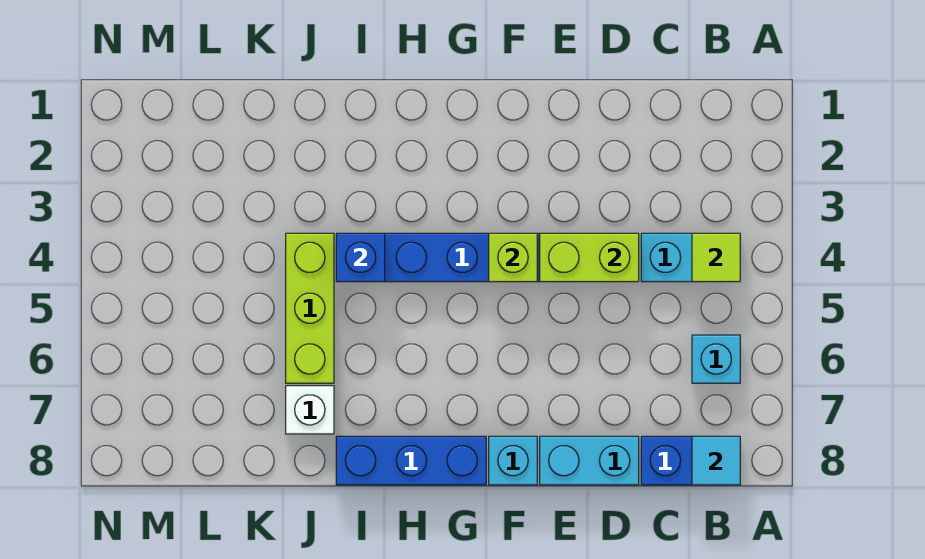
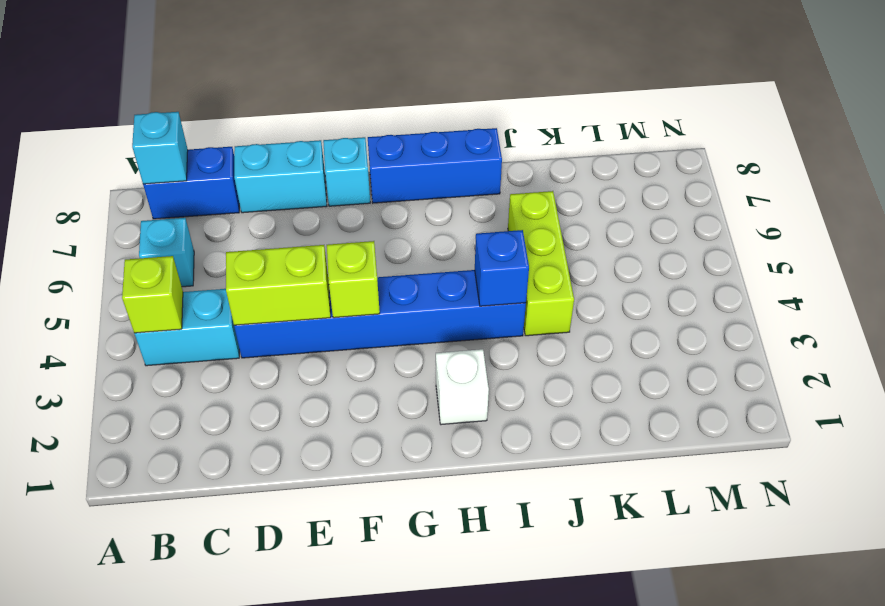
lime tile B4 level 2 -> lime brick B4 level 2
cyan tile B8 level 2 -> cyan brick B8 level 2
white brick J7 level 1 -> white brick H2 level 1

